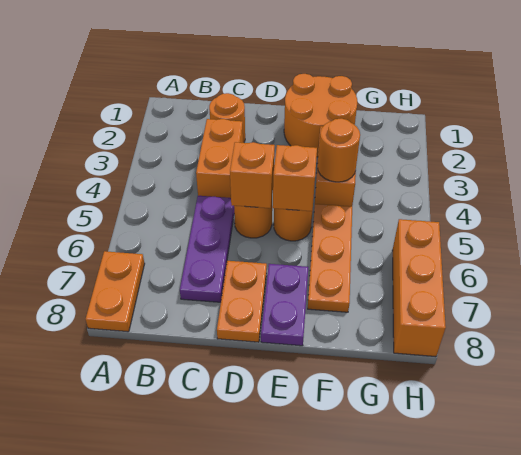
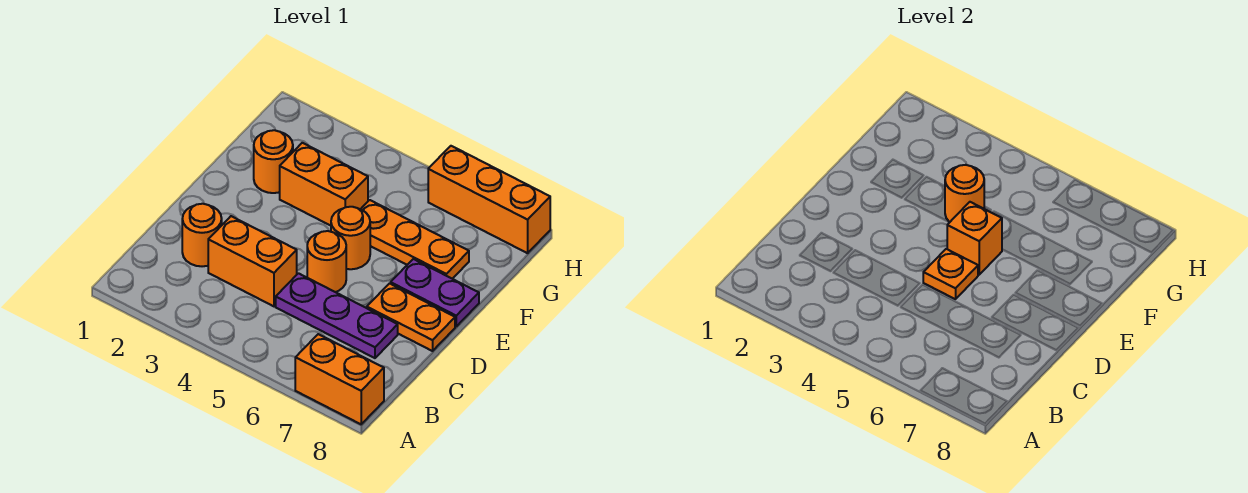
orange plate A7:A8 level 1 -> orange brick A7:A8 level 1
orange brick D5 level 2 -> orange plate D5 level 2
orange round brick E1:F2 level 1 -> orange round brick F2 level 1

